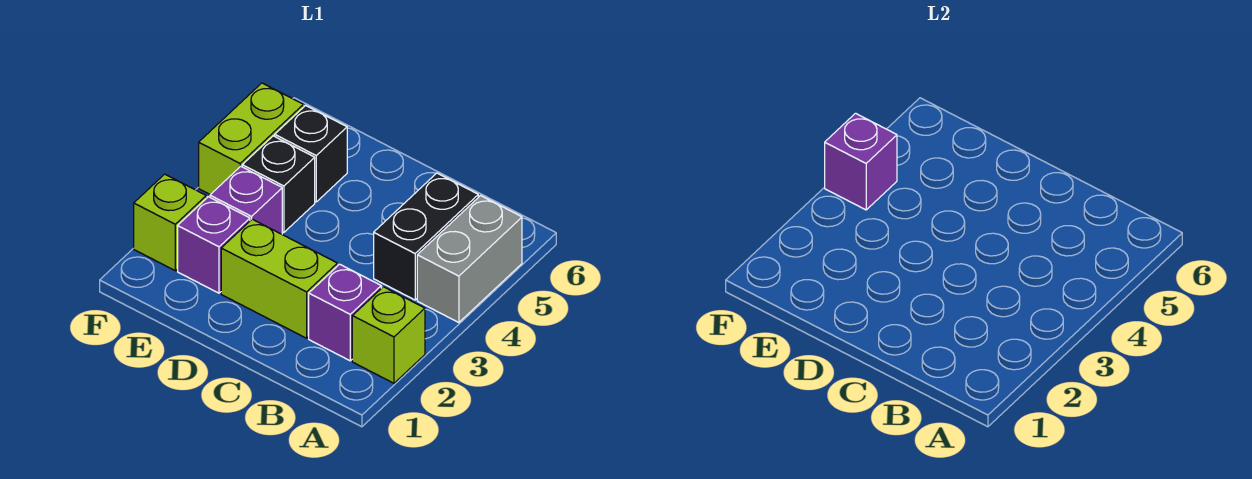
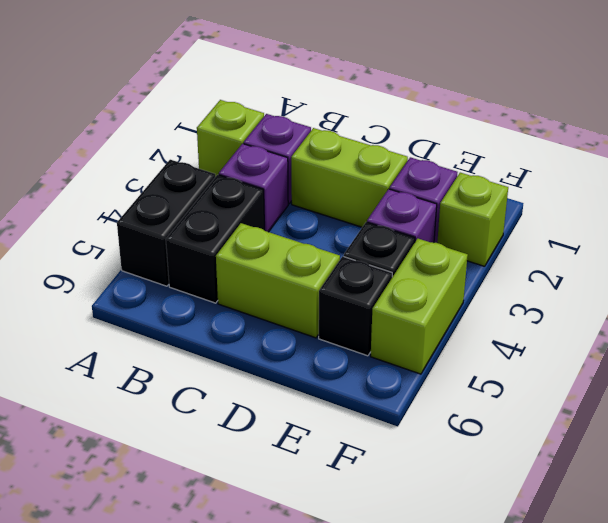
grey brick A4:A5 level 1 -> black brick A4:A5 level 1
none -> lime brick C5:D5 level 1
purple brick F4 level 2 -> purple brick B3 level 1

